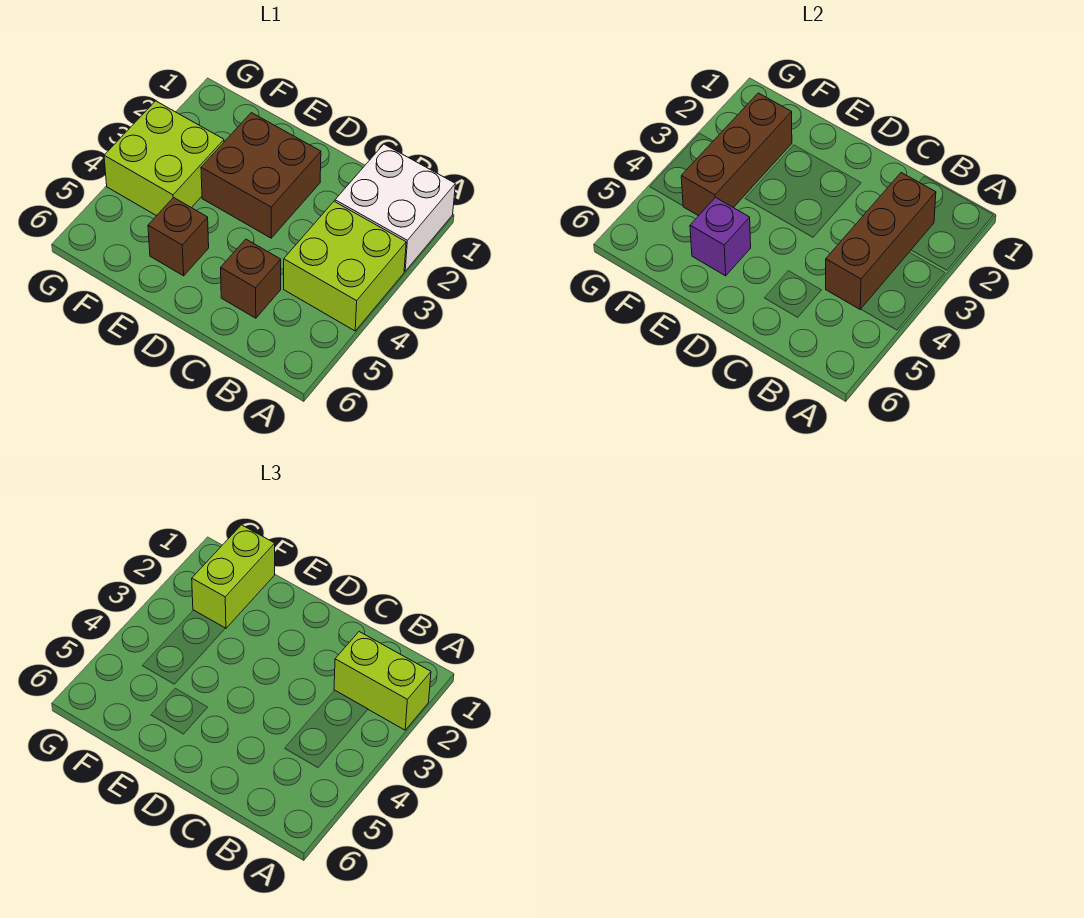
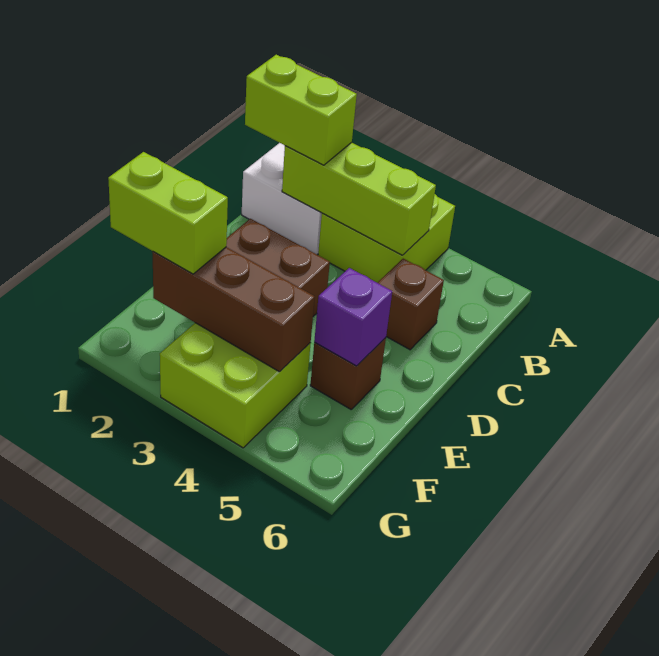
lime brick A2:B2 level 3 -> lime brick B1:B2 level 3
brown brick B2:B4 level 2 -> lime brick B2:B4 level 2

